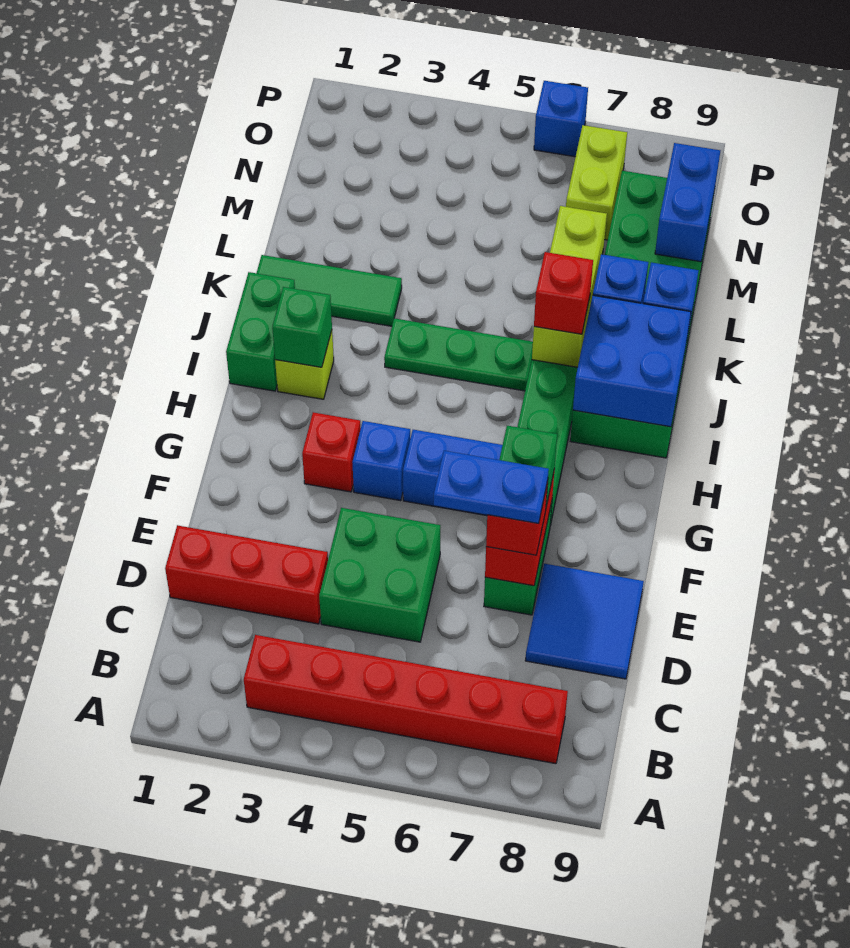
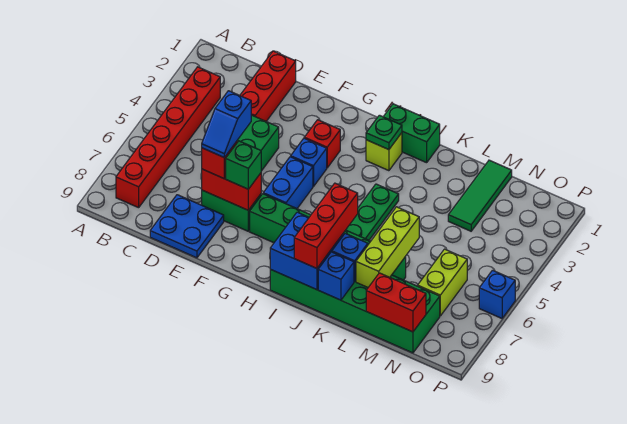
blue tile D8:E9 level 1 -> blue plate D8:E9 level 1
blue plate E6:E7 level 4 -> blue slope E6:E7 level 4 top 6
green brick I2 level 2 -> green plate I2 level 2
lime brick J7:L7 level 2 -> lime brick L6:L8 level 2
red brick J7 level 3 -> red brick J7:J9 level 3
green tile K1:K3 level 1 -> green tile M1:M3 level 1
blue brick M9:N9 level 2 -> red brick M9:N9 level 2
lime brick N7:O7 level 1 -> lime brick N6:N7 level 1

